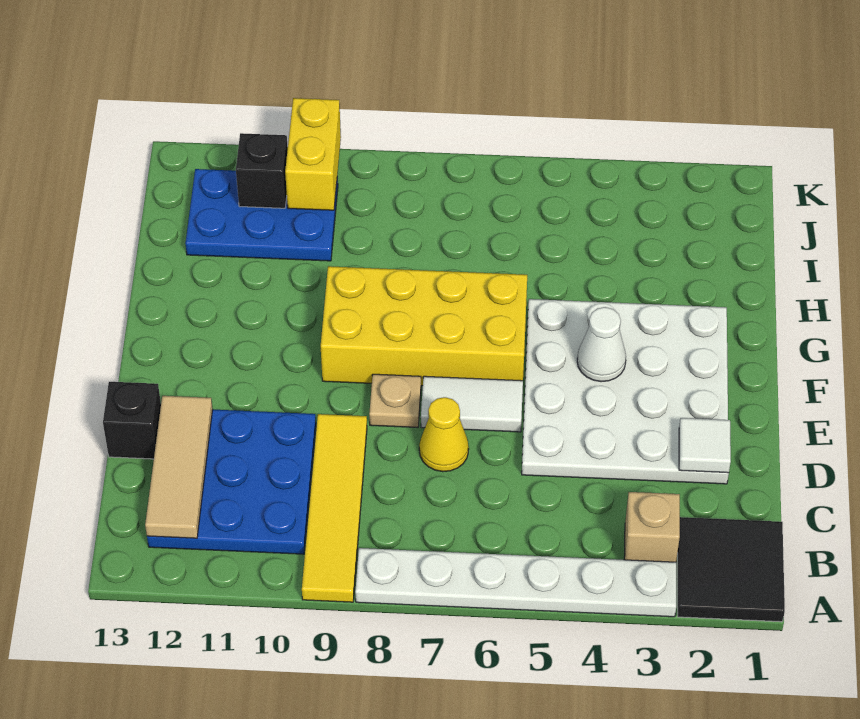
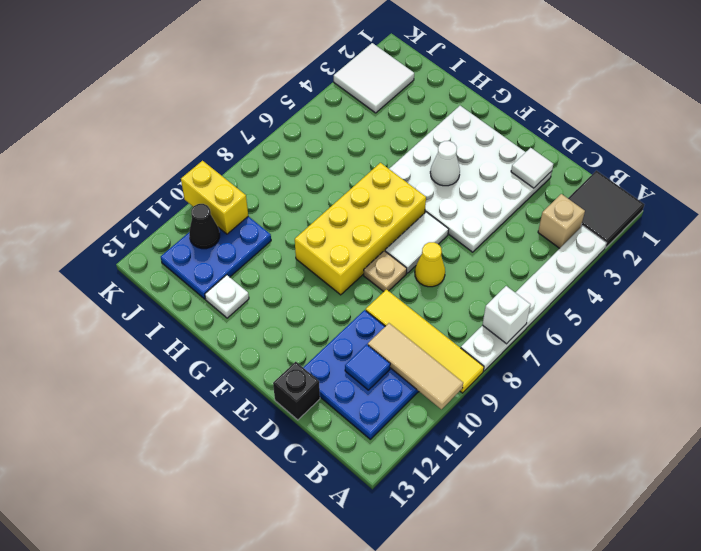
none -> white brick A7 level 2
tan tile B12:D12 level 2 -> tan tile A10:C10 level 2
none -> blue tile C11 level 2
none -> white plate H12 level 1
none -> white tile J2:K3 level 1
black brick J11 level 2 -> black cone J11 level 2

